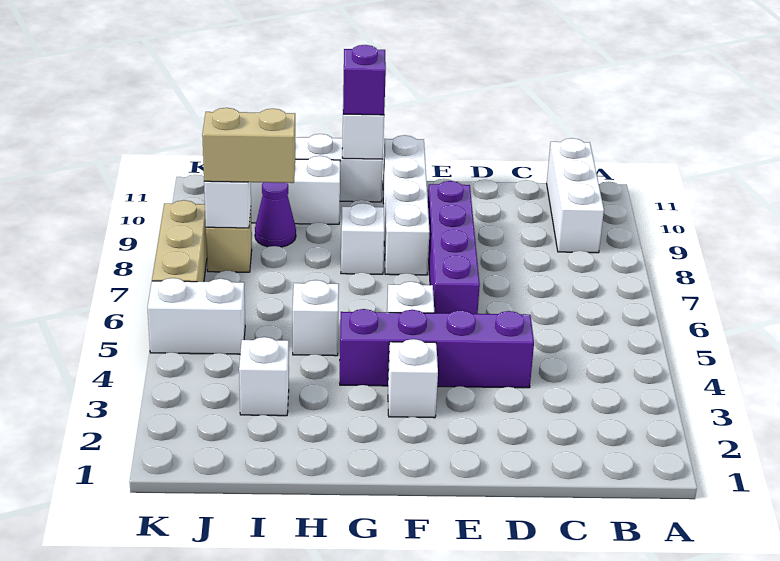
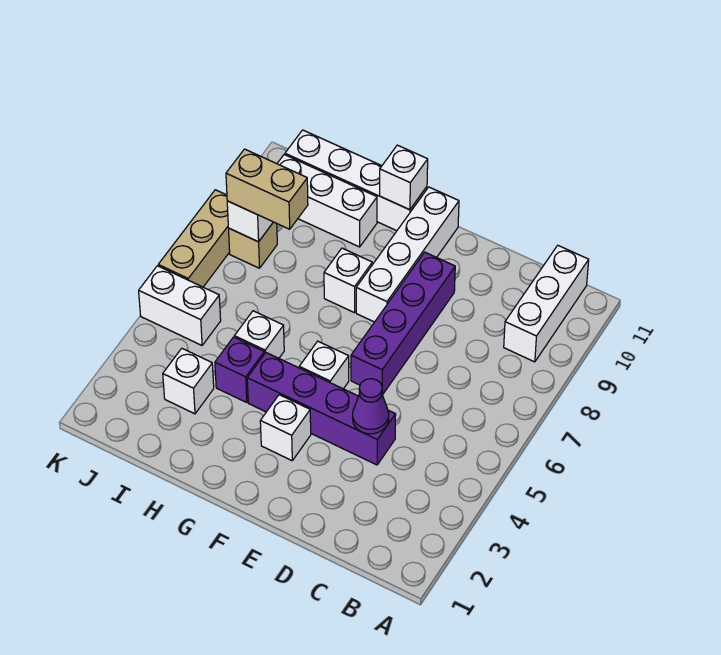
purple brick G11 level 3 -> purple brick H4 level 1
purple cone I9 level 1 -> purple cone D4 level 2

